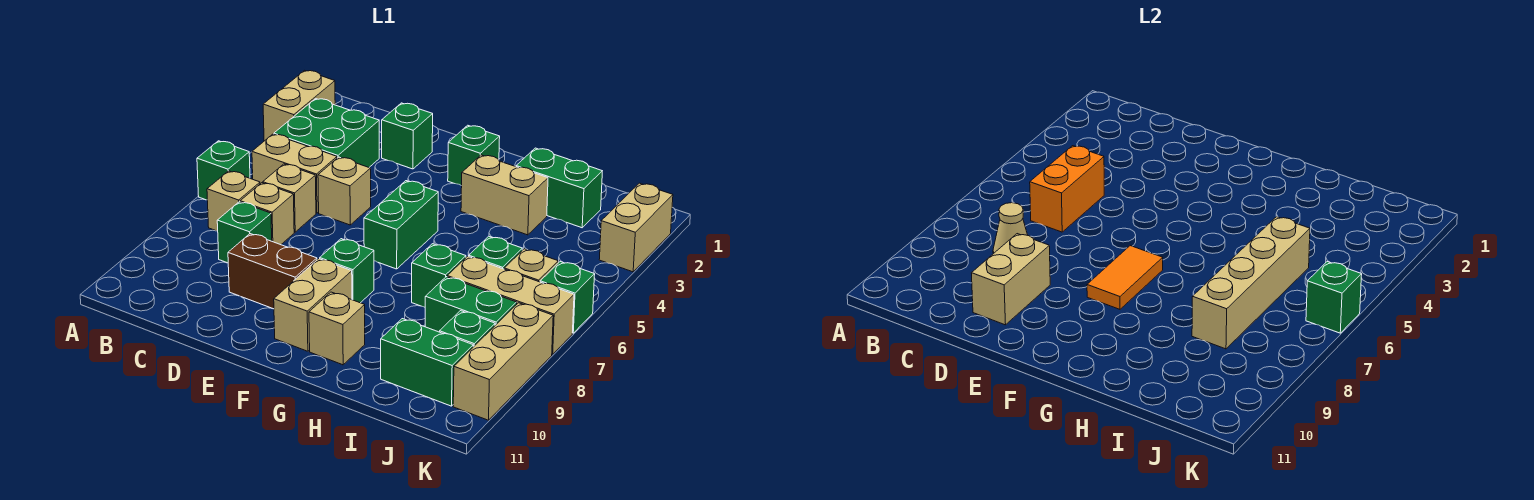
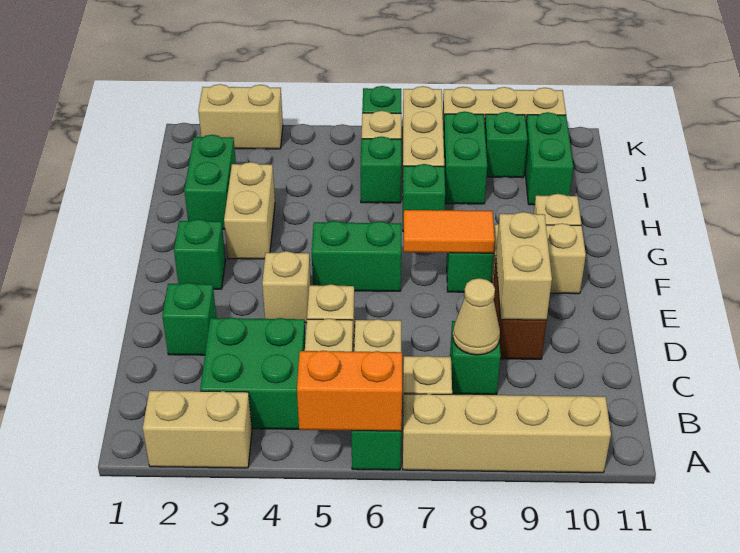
orange brick C5:C6 level 2 -> orange brick A5:A6 level 2
tan brick C7 level 1 -> tan brick E4 level 1
tan brick D9:D10 level 2 -> tan brick D9:E9 level 2
tan brick I5:I8 level 2 -> tan brick A7:A10 level 1
green brick K6 level 2 -> none

